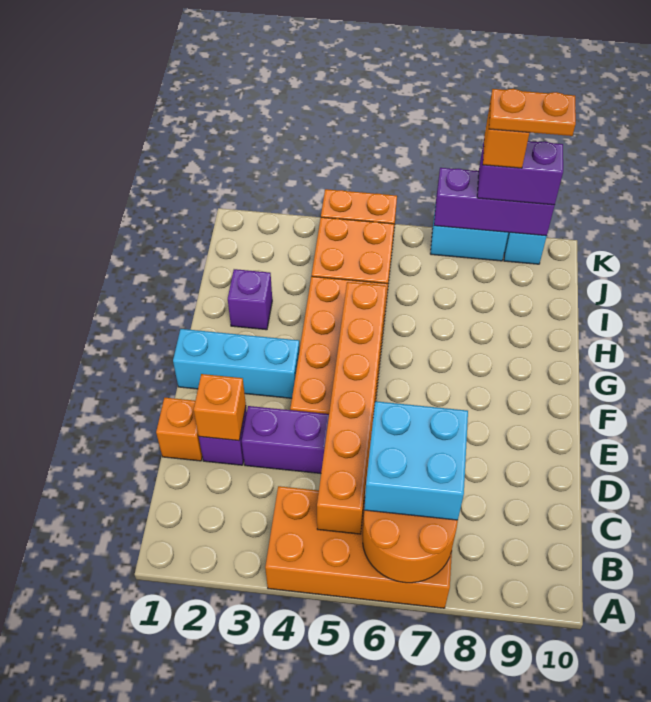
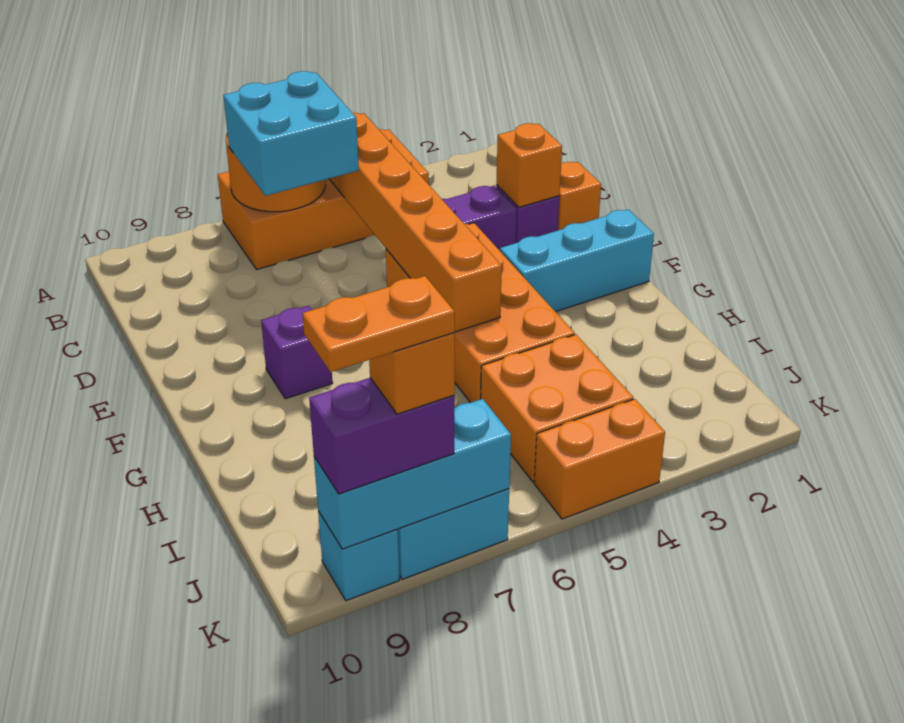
purple brick H2 level 1 -> purple brick F8 level 1
purple brick K7:K9 level 2 -> cyan brick K7:K9 level 2

